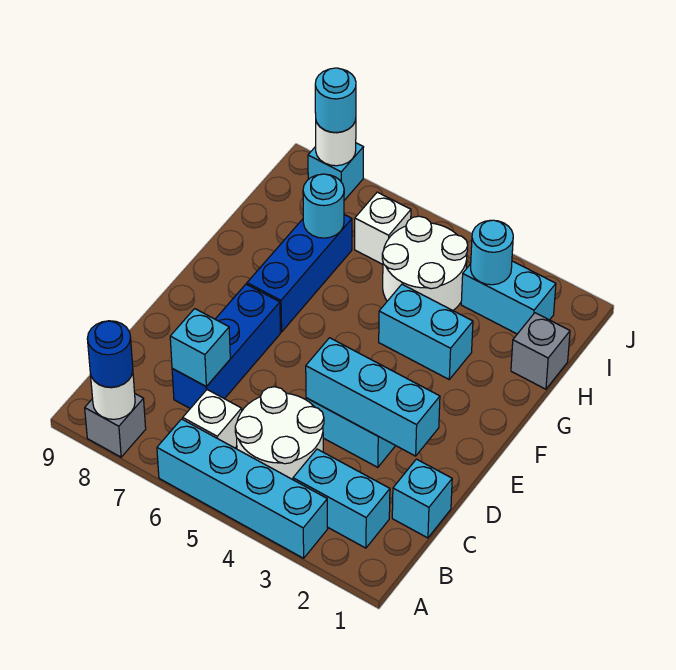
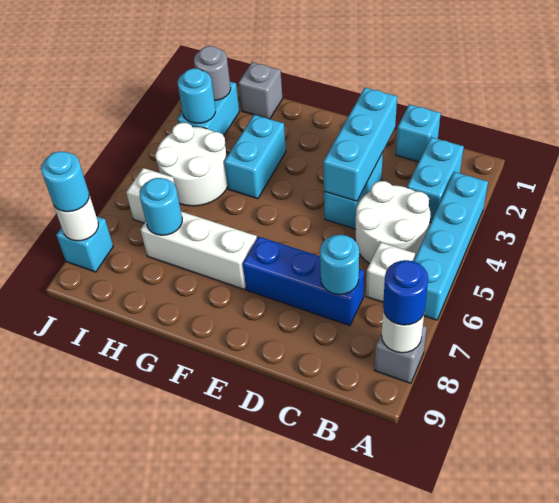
cyan brick C7 level 2 -> cyan round brick C7 level 2
blue brick F7:H7 level 1 -> white brick F7:H7 level 1
none -> grey round brick I2 level 2

